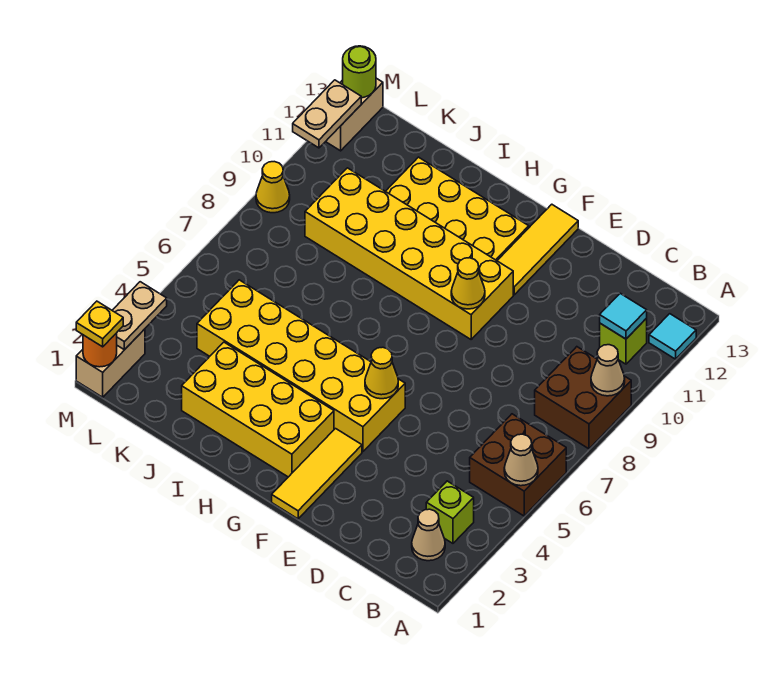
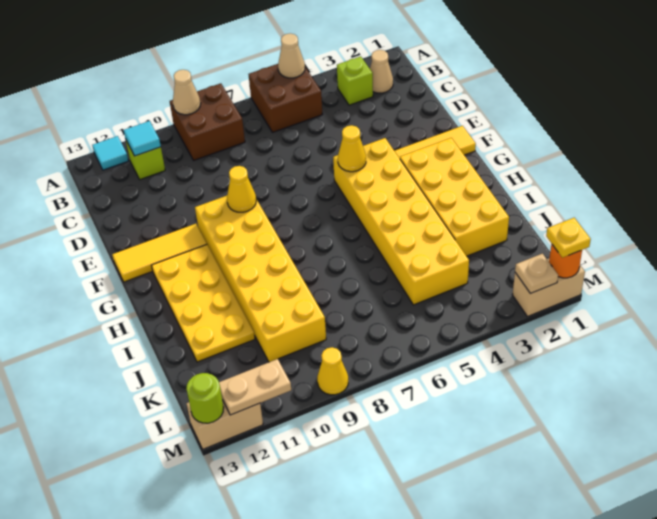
tan plate M2:M3 level 2 -> tan plate M2 level 2

